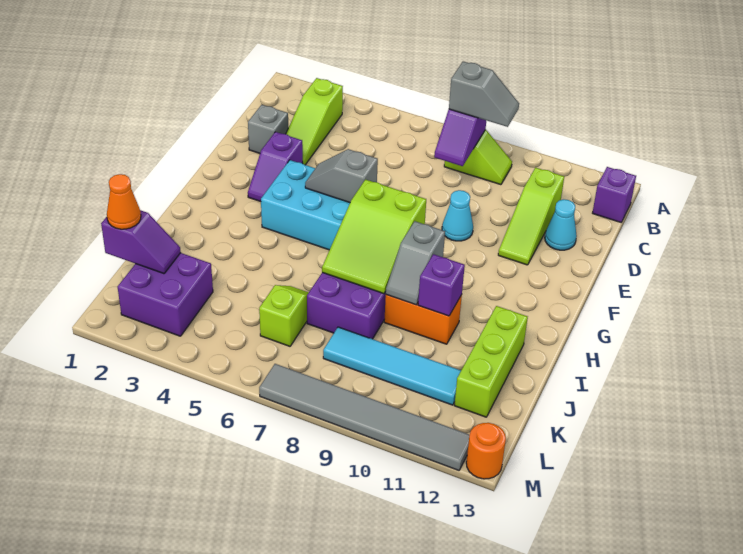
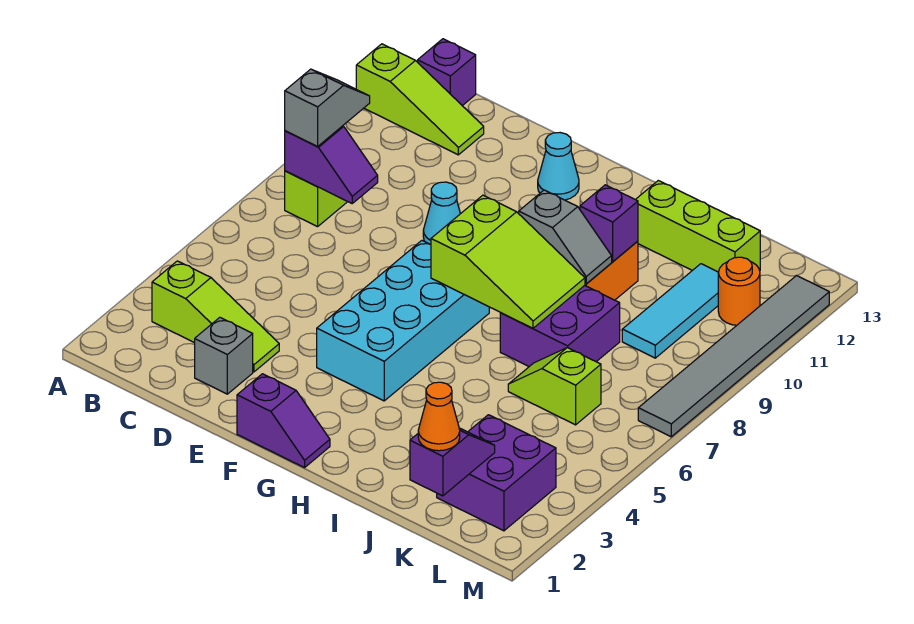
lime slope C11:E11 level 1 top C -> lime slope A12:C12 level 1 top A
cyan cone D12 level 1 -> cyan cone F12 level 1
purple slope E3:F3 level 1 top E -> purple slope F1:G1 level 1 top F
grey slope F5:F6 level 2 top 6 -> none
cyan tile K8:K11 level 1 -> cyan tile K9:K11 level 1
orange round brick M13 level 1 -> orange round brick L11 level 1

